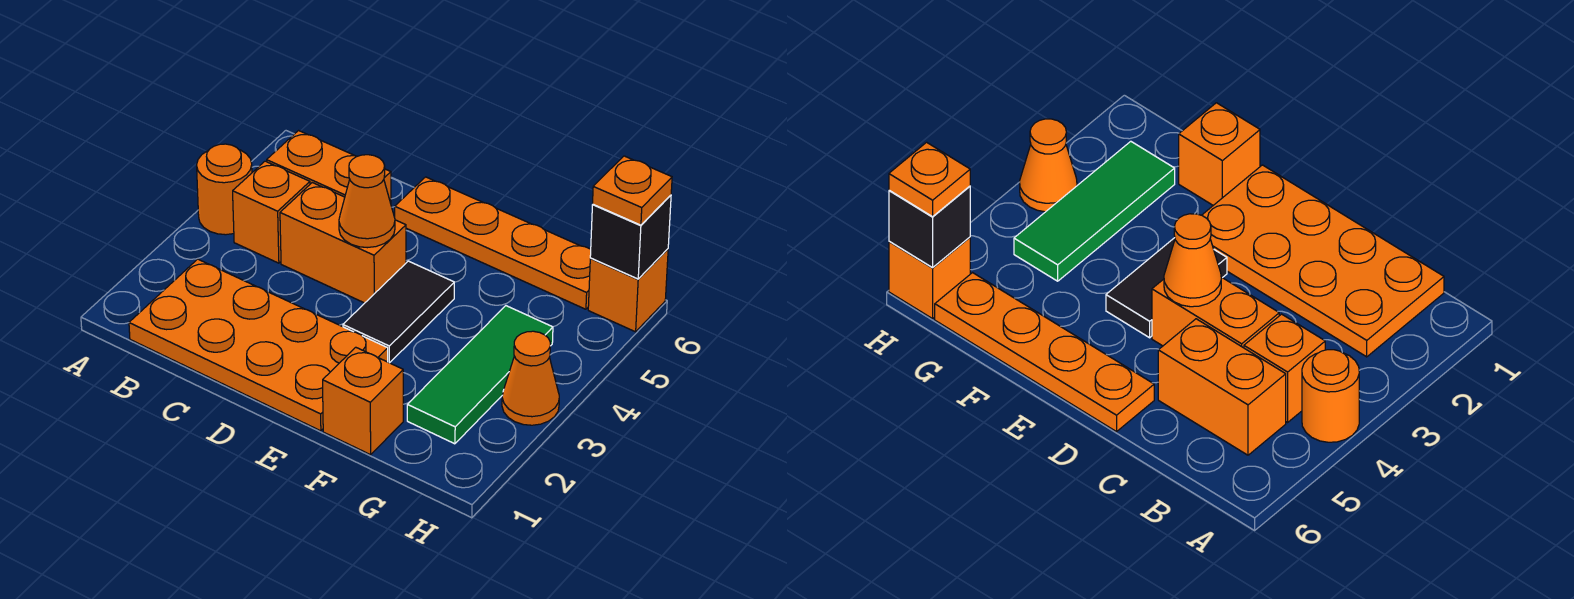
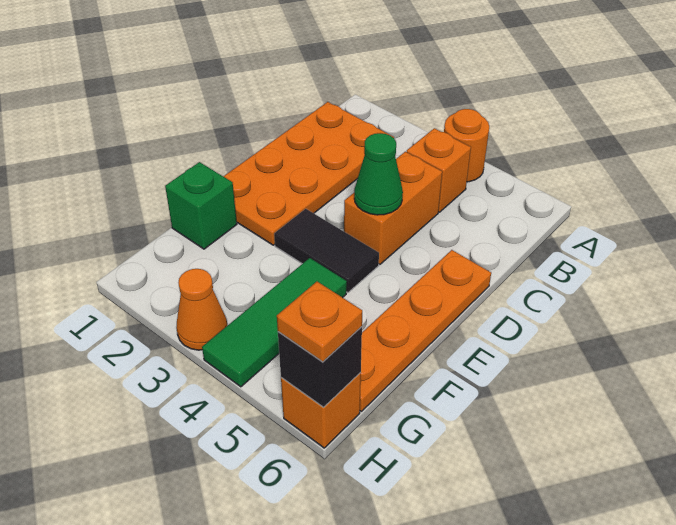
orange brick B5:C5 level 1 -> none
orange cone D4 level 2 -> green cone D4 level 2
orange brick F1 level 1 -> green brick F1 level 1
green tile G2:G4 level 1 -> green tile F4:H4 level 1

